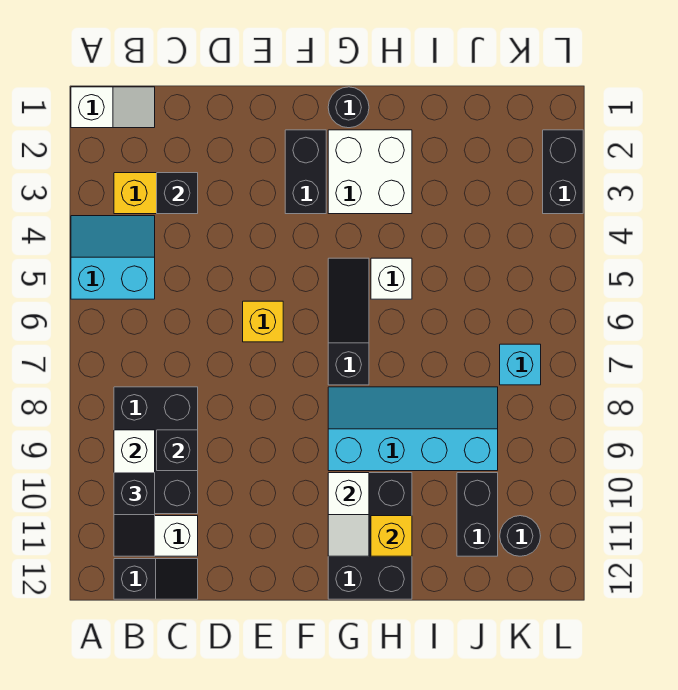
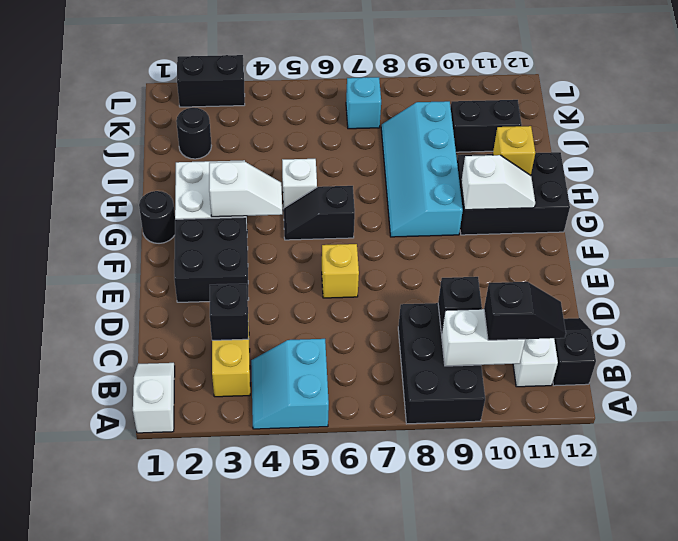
black brick B8:C10 level 1 -> black brick A8:C9 level 1
black brick F2:F3 level 1 -> black brick E2:F3 level 1
none -> white slope G3:G4 level 2 top 3
black slope G5:G7 level 1 top 7 -> black slope G5:G6 level 1 top 6
black round brick K11 level 1 -> black round brick J2 level 1

